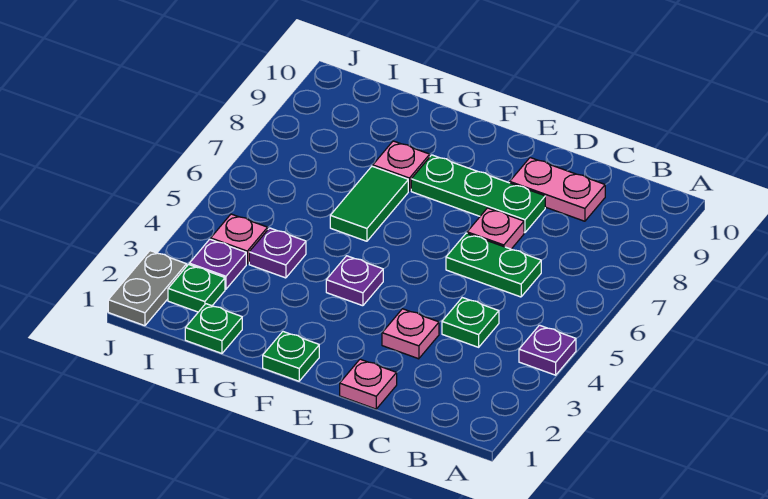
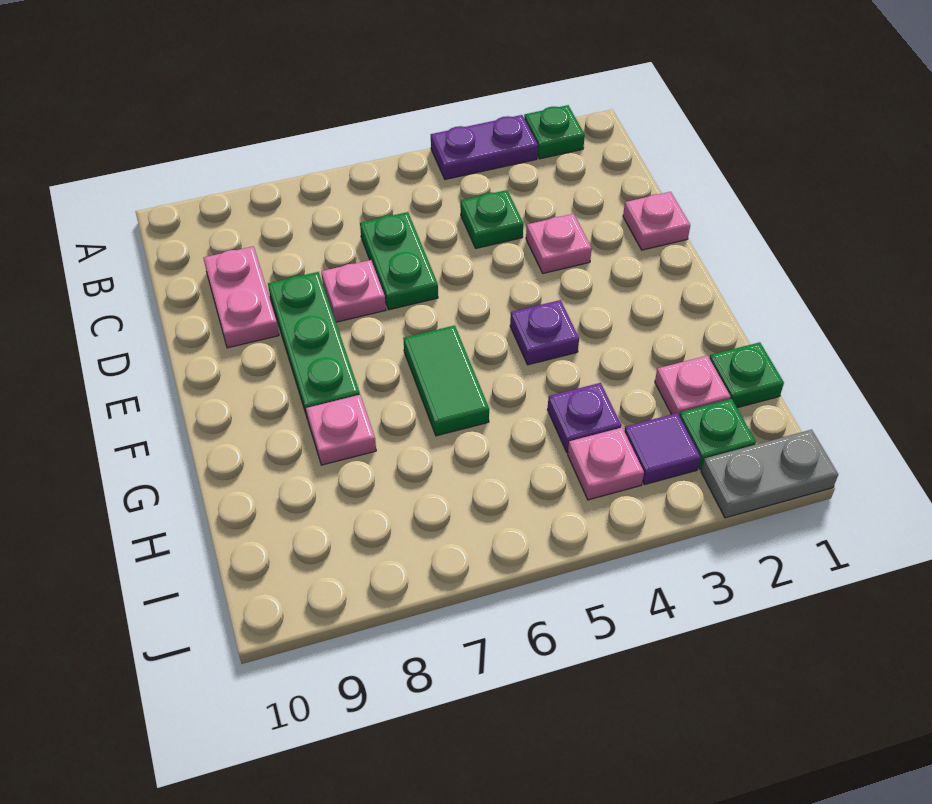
purple plate A4 level 1 -> purple plate A3:A4 level 1
green plate F1 level 1 -> green plate A2 level 1
green tile G6:G7 level 1 -> green tile F6:G6 level 1
none -> pink plate H2 level 1
purple plate I3 level 1 -> purple tile I3 level 1

